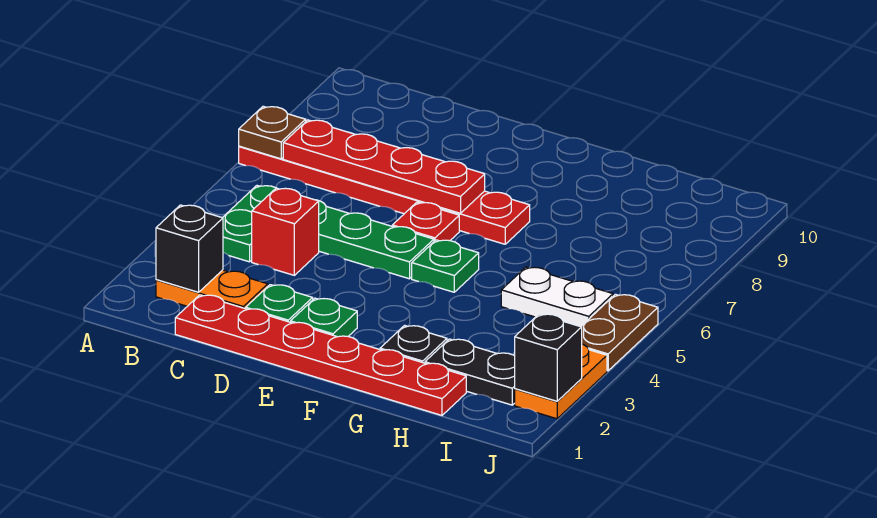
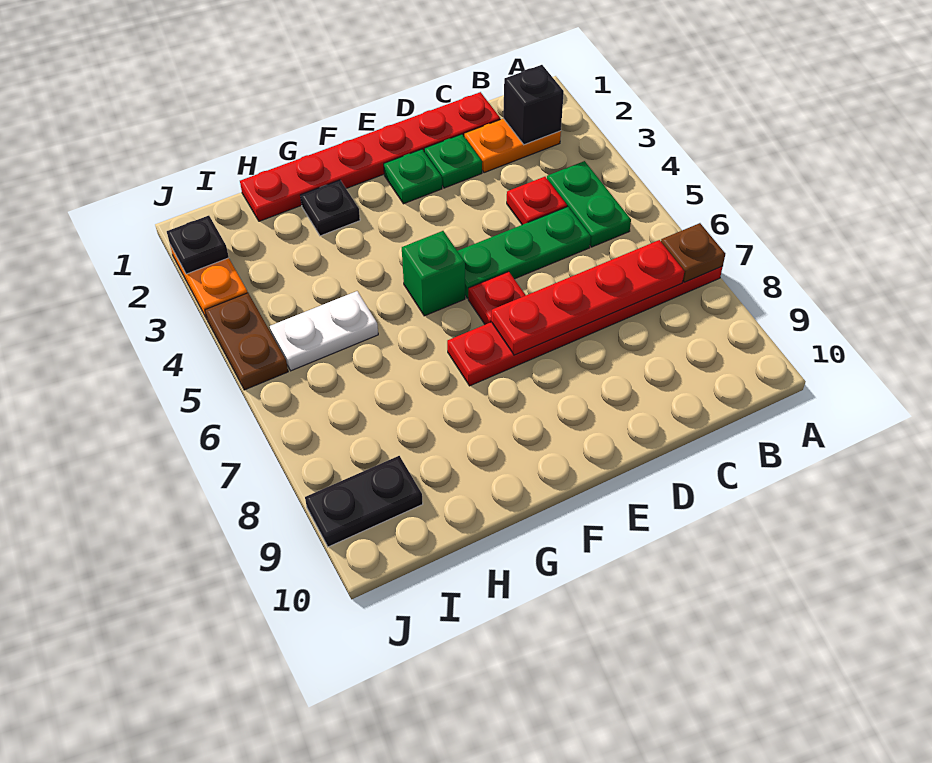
red brick C4 level 1 -> red plate C4 level 1
green plate F5 level 1 -> green brick F5 level 1
black plate H2:I2 level 1 -> black plate I9:J9 level 1
black brick J2 level 2 -> black plate J2 level 2

